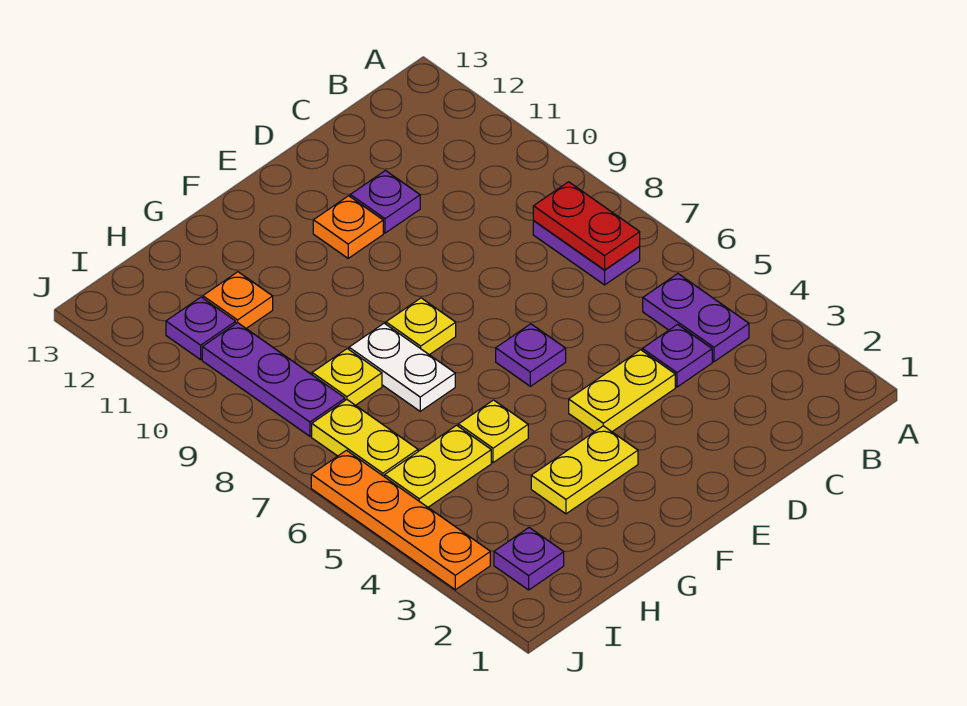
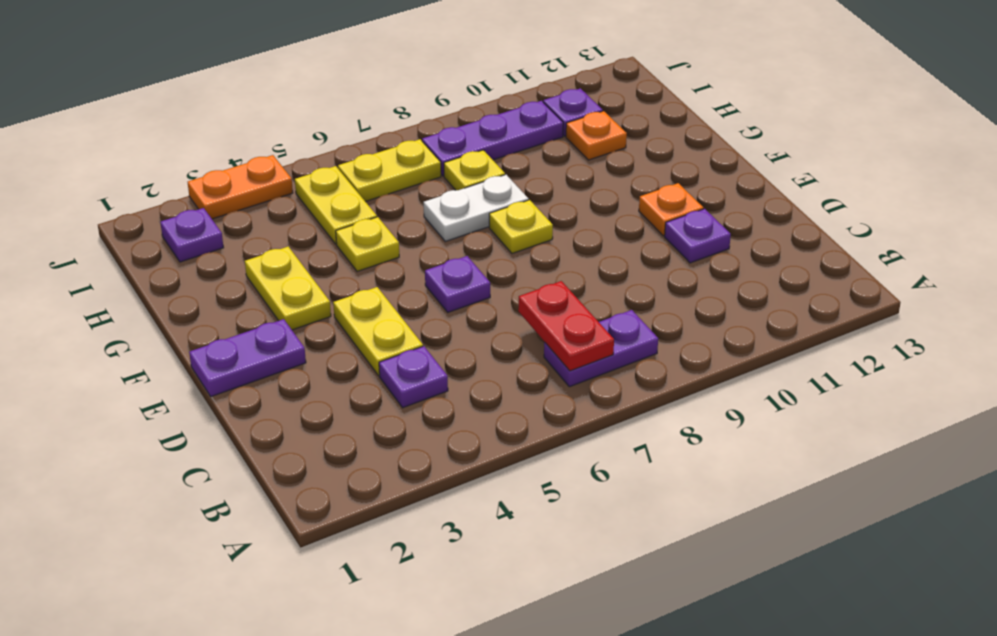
purple plate B4:B5 level 1 -> purple plate E1:E2 level 1
red plate B7:B8 level 2 -> red plate B7:C7 level 2
orange plate J3:J6 level 1 -> orange plate J3:J4 level 1

